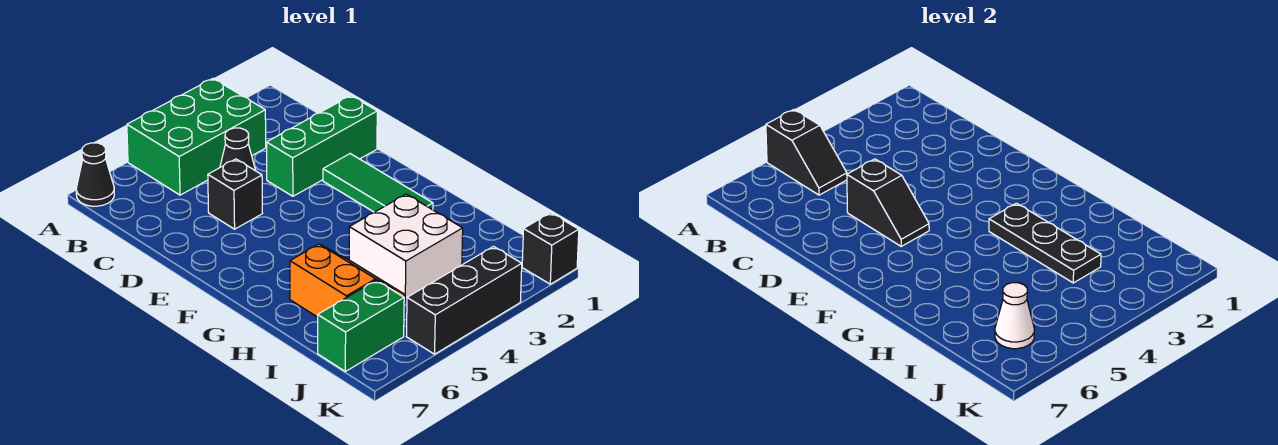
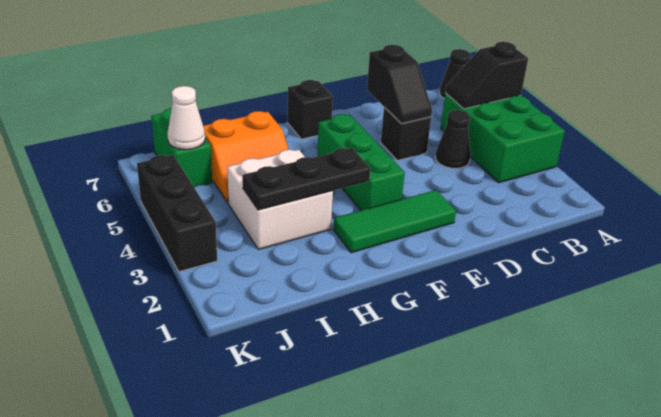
green brick D1:D3 level 1 -> green brick F3:F5 level 1
black slope D5:E5 level 2 top D -> black slope D5:D6 level 2 top 6
black brick K1 level 1 -> black brick F7 level 1

